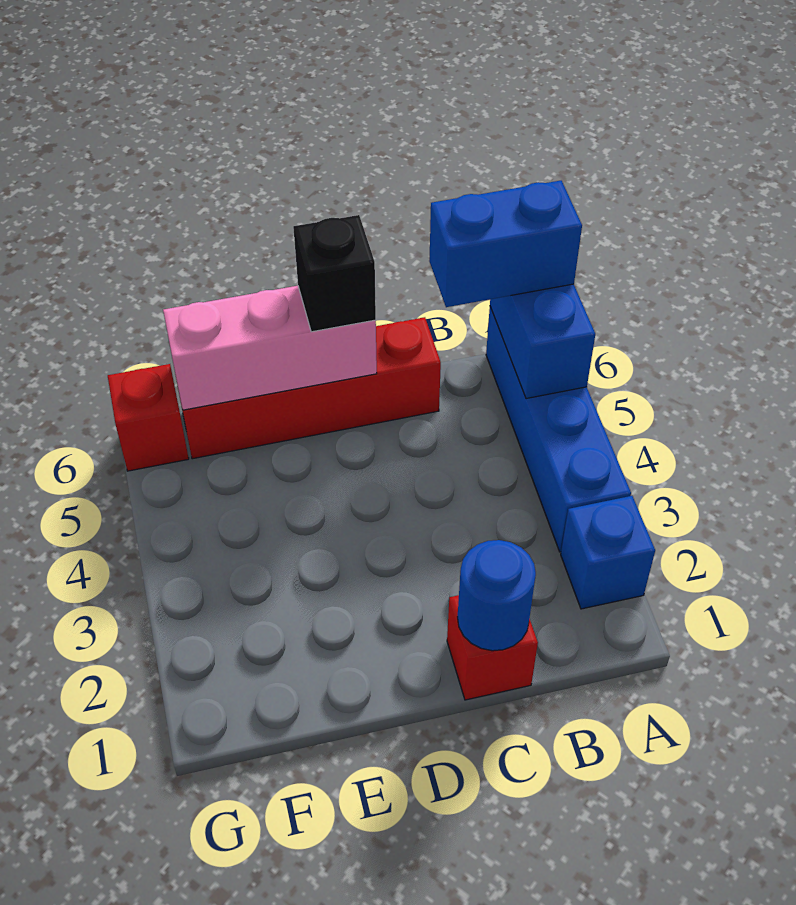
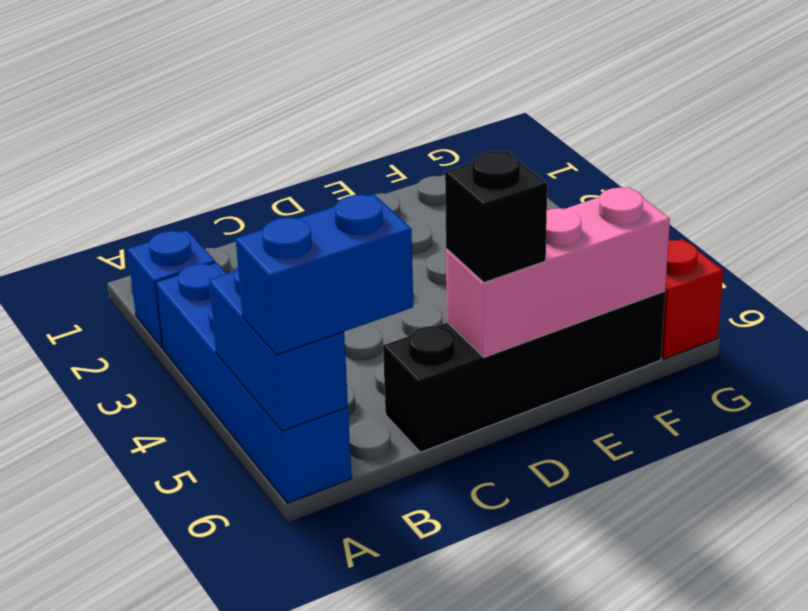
red brick C1 level 1 -> none
blue round brick C1 level 2 -> none
red brick C6:F6 level 1 -> black brick C6:F6 level 1

